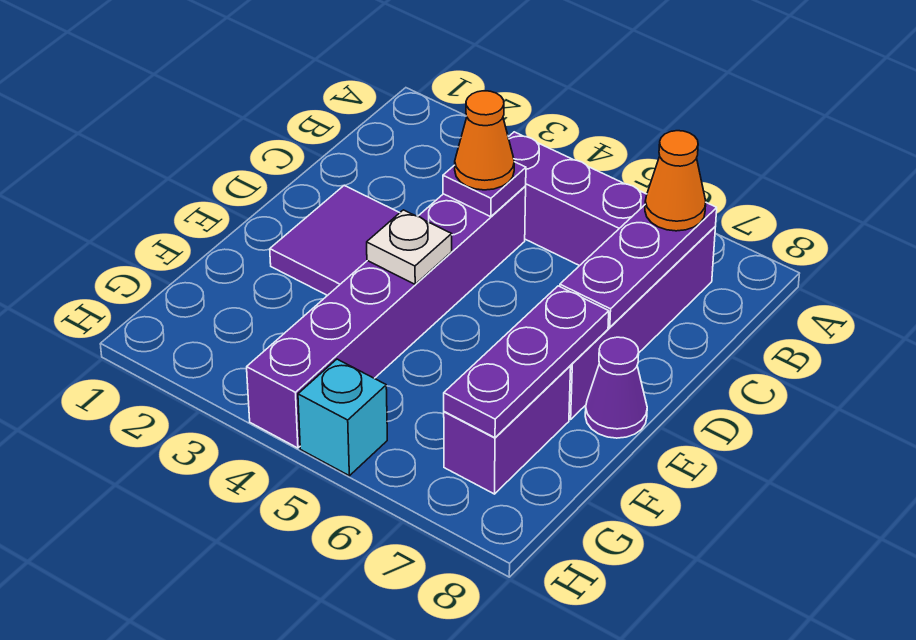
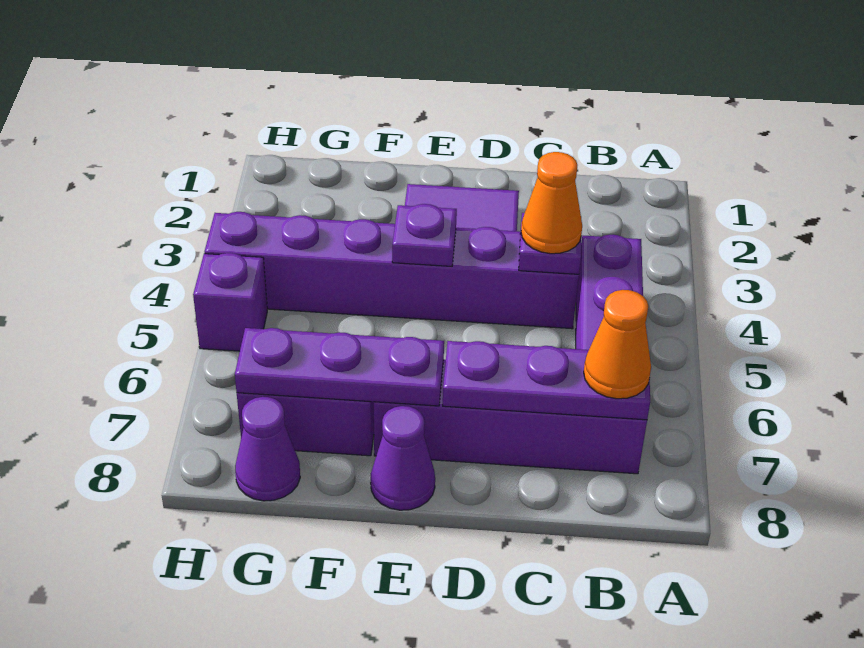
white plate E4 level 2 -> purple plate E4 level 2
none -> purple cone G8 level 1
cyan brick H5 level 1 -> purple brick H5 level 1

